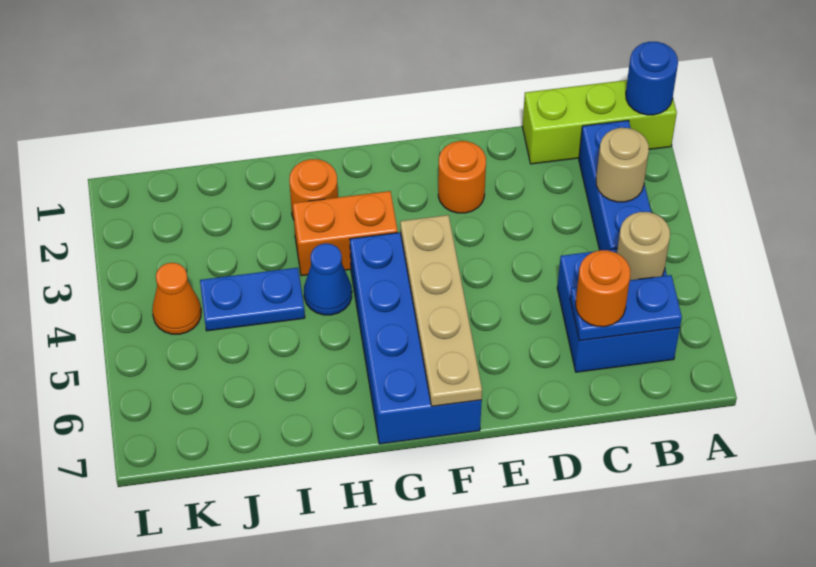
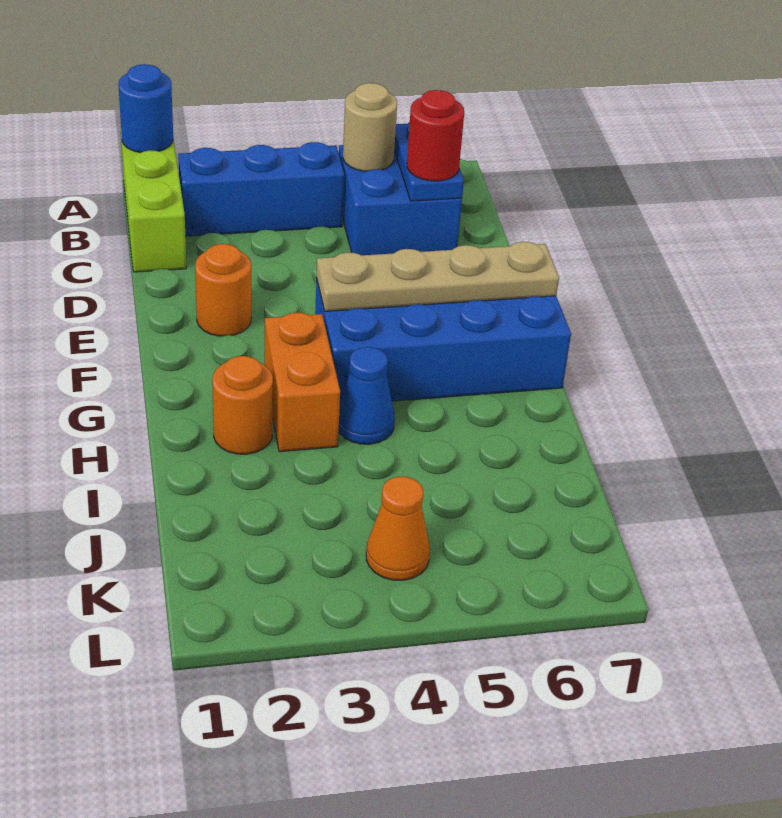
tan round brick B3 level 2 -> none
orange round brick C6 level 3 -> red round brick C6 level 3
blue plate I4:J4 level 1 -> none

